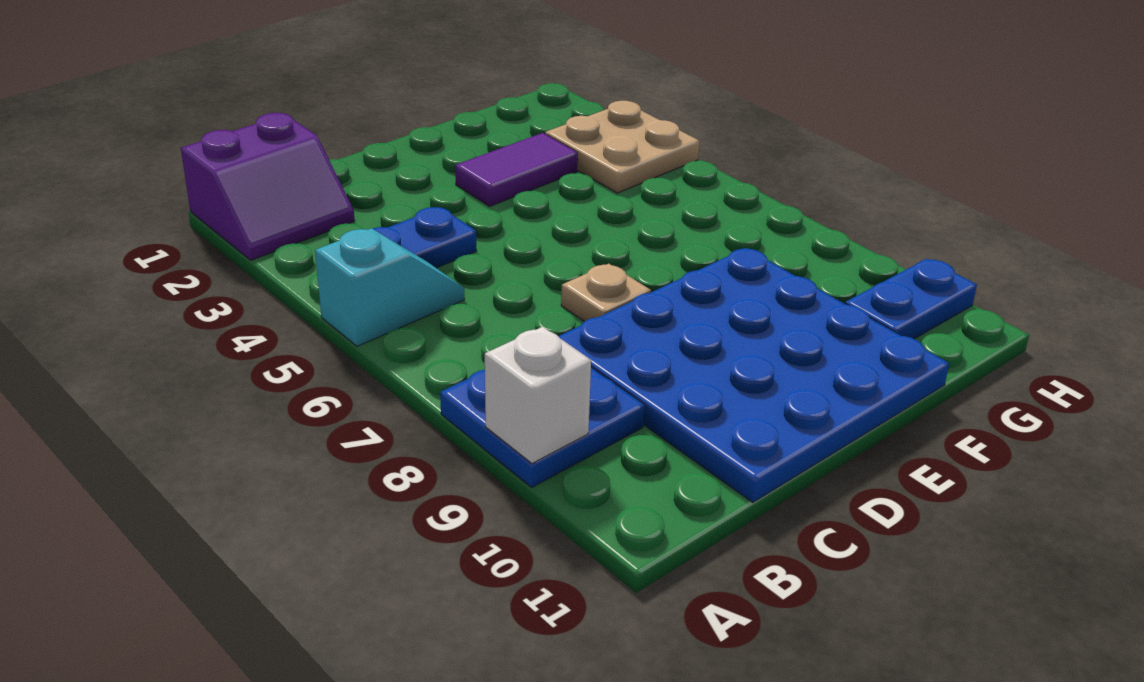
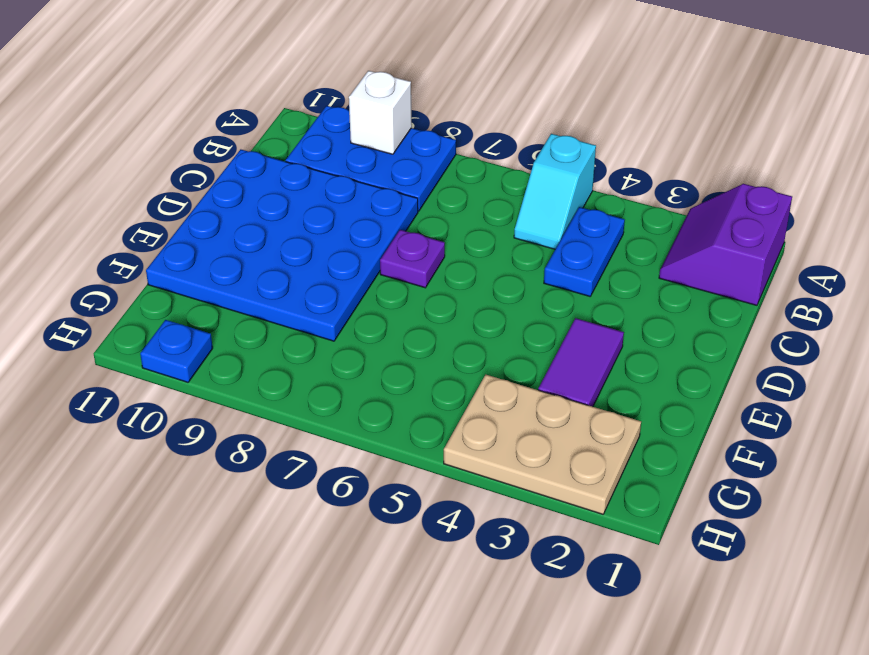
blue plate A8:B9 level 1 -> blue plate A8:B10 level 1
tan plate D7 level 1 -> purple plate D7 level 1
tan plate G3:H4 level 1 -> tan plate G2:H4 level 1
blue plate G10:H10 level 1 -> blue plate H10 level 1

